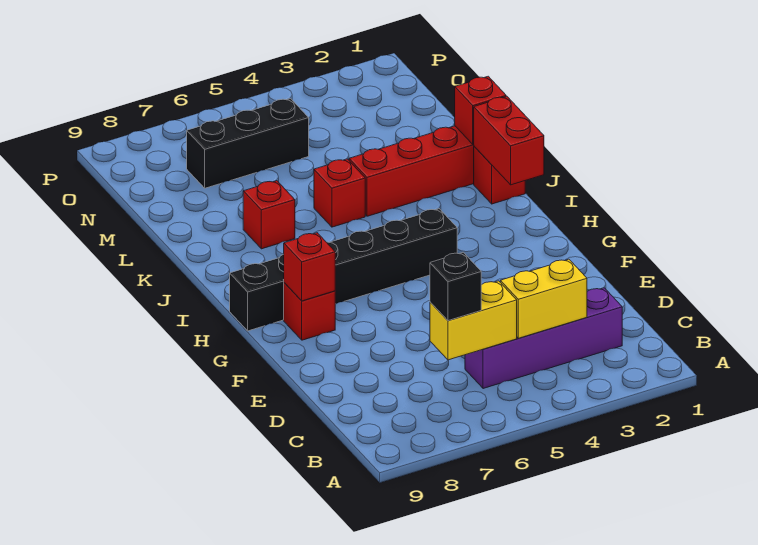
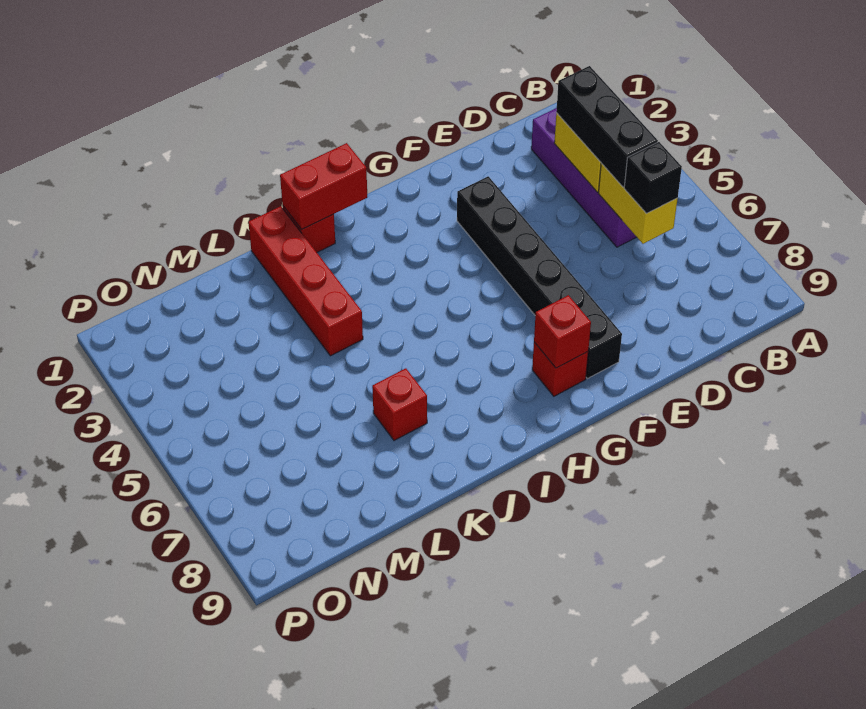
black brick H4:H9 level 1 -> black brick F3:F8 level 1
red brick K1 level 2 -> none
red brick K5 level 1 -> none
black brick N5:N7 level 1 -> black brick C3:C5 level 3

